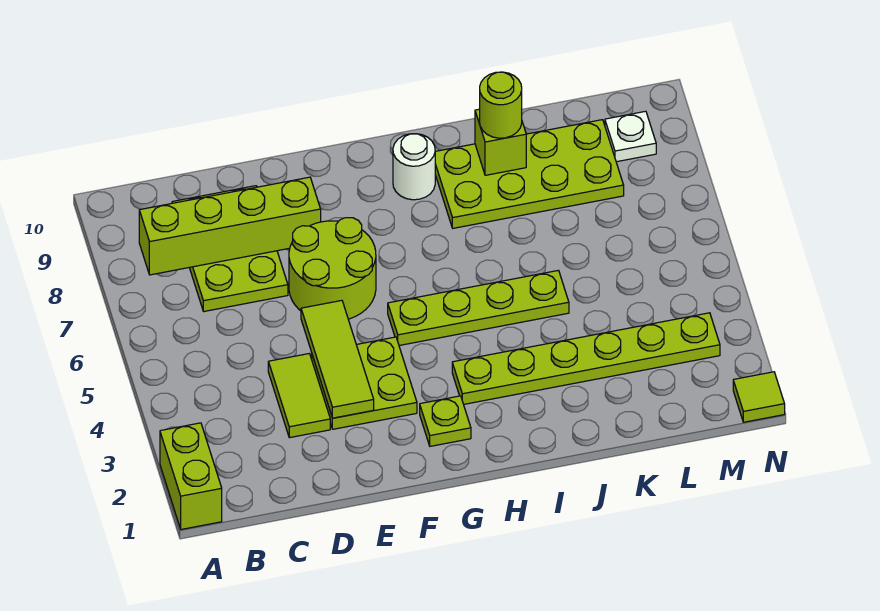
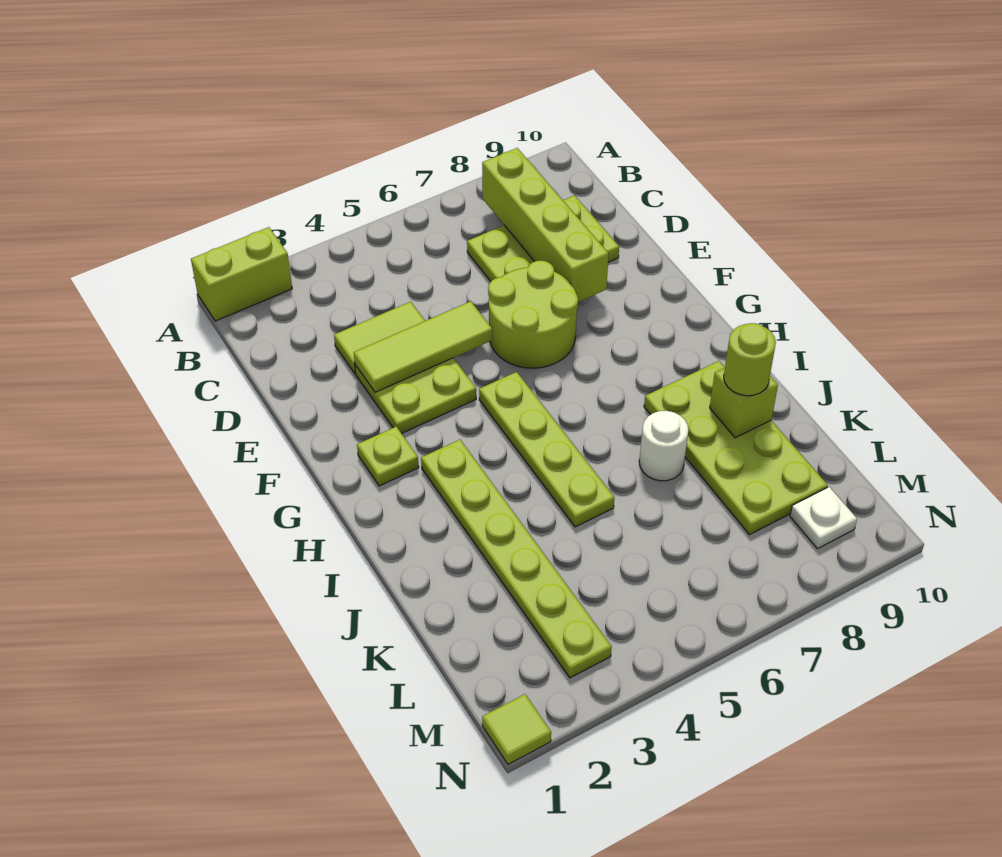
white round brick H9 level 1 -> white round brick J7 level 1

